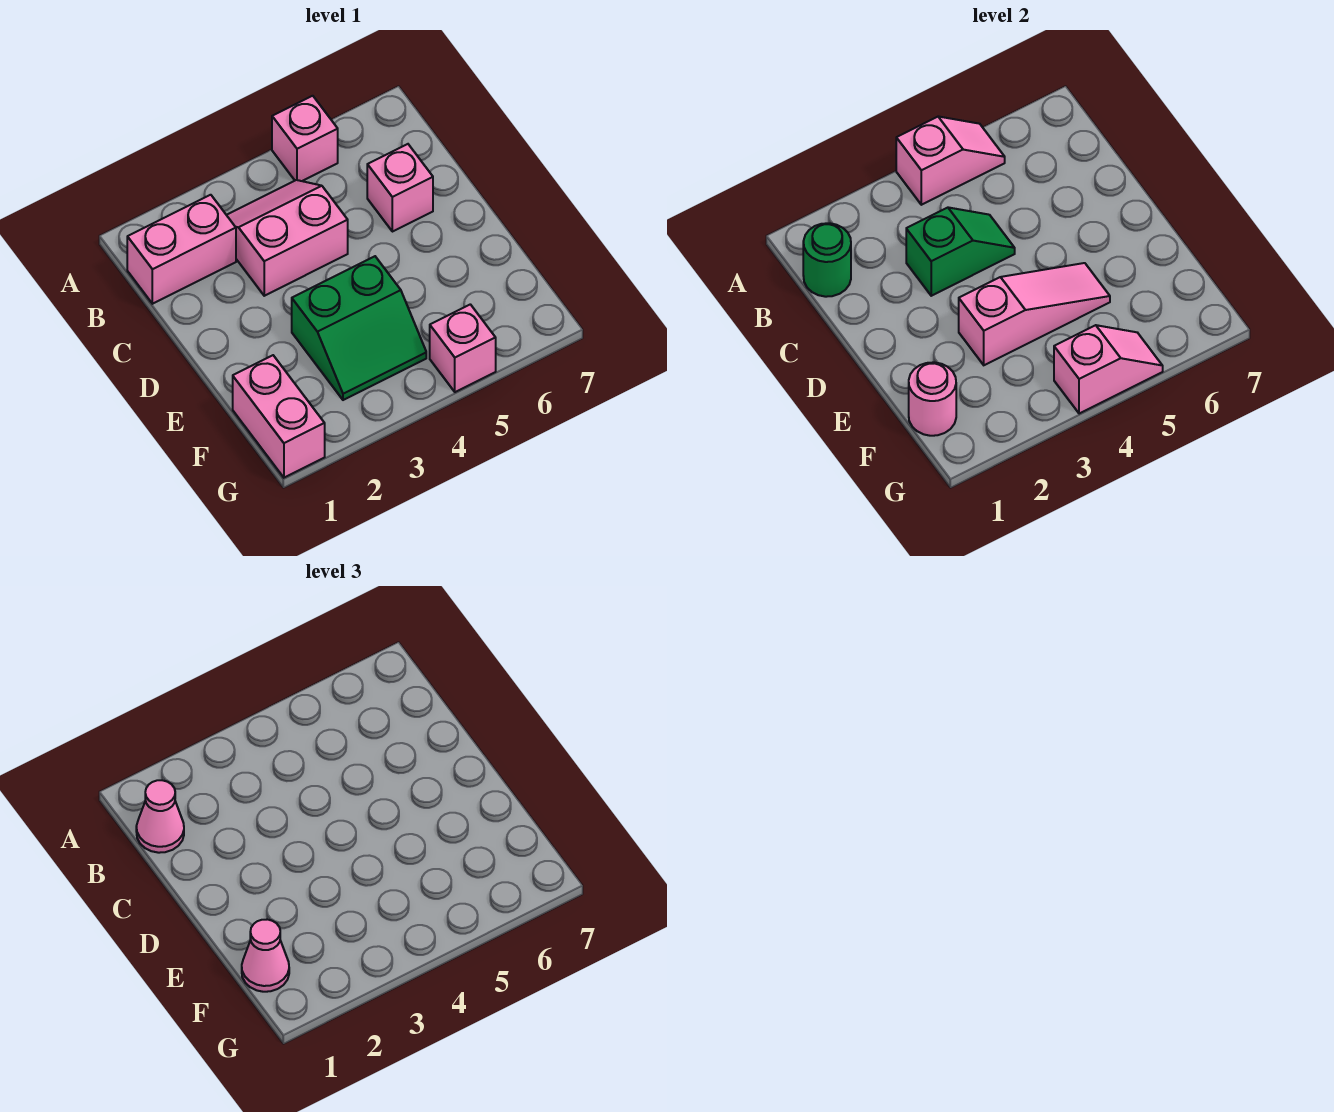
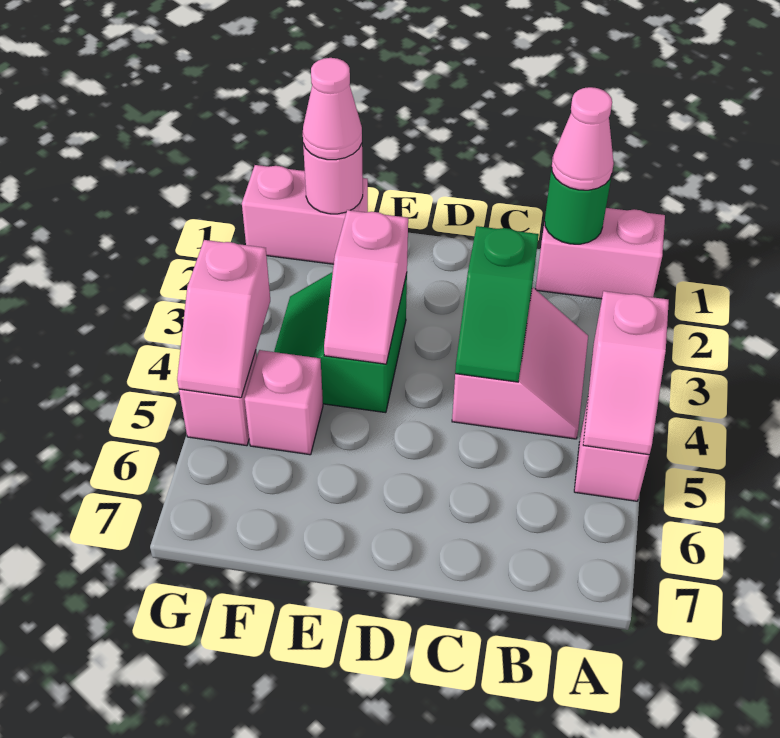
pink brick B1:B2 level 1 -> pink brick A1:B1 level 1
pink brick C6 level 1 -> pink brick F5 level 1
pink slope E3:E5 level 2 top 3 -> pink slope E3:E4 level 2 top 3

